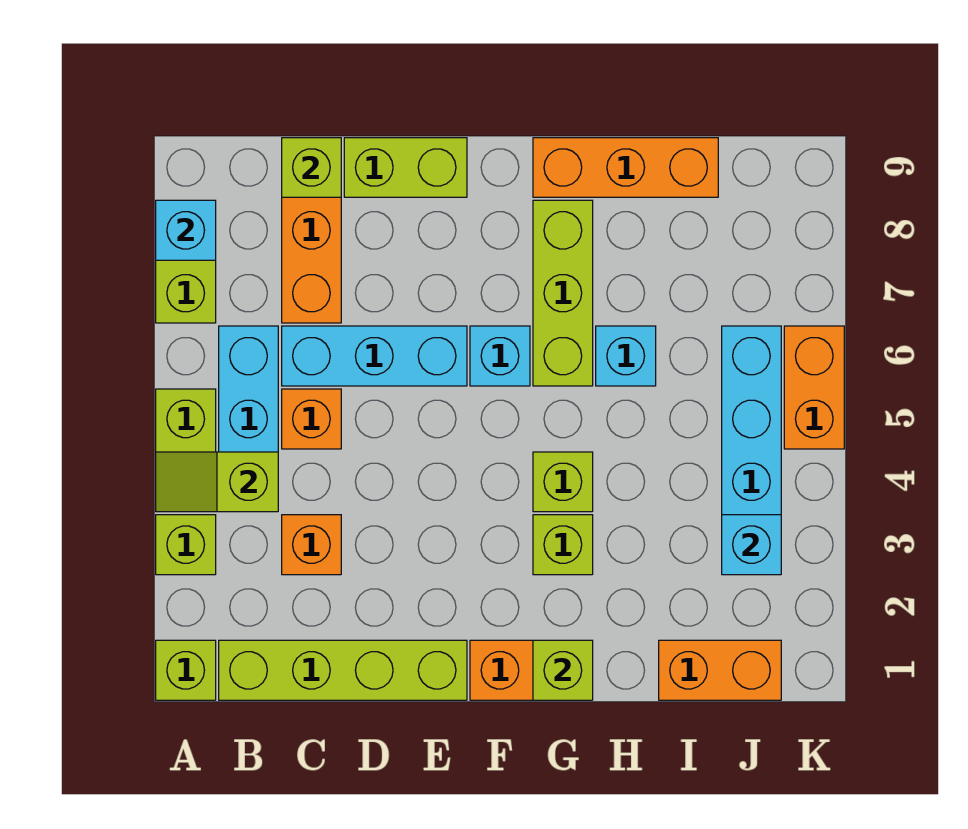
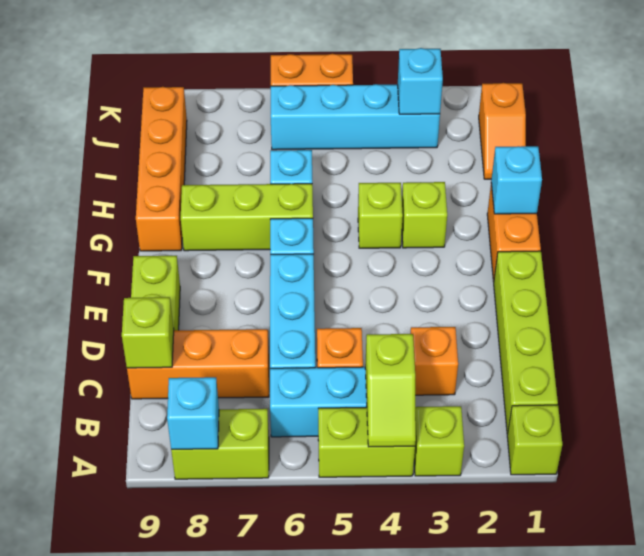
lime brick G1 level 2 -> cyan brick G1 level 2
orange brick G9:I9 level 1 -> orange brick G9:J9 level 1
orange brick I1:J1 level 1 -> orange slope I1:J1 level 1 top J

